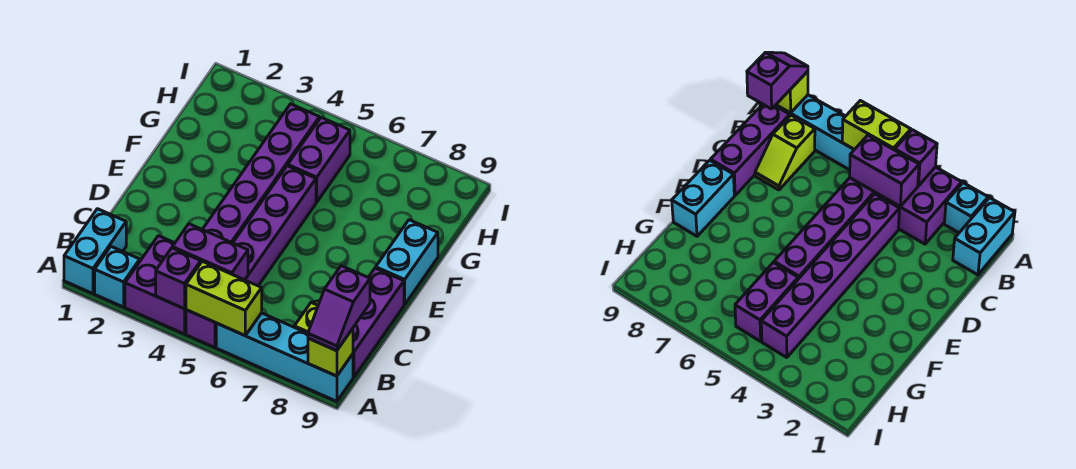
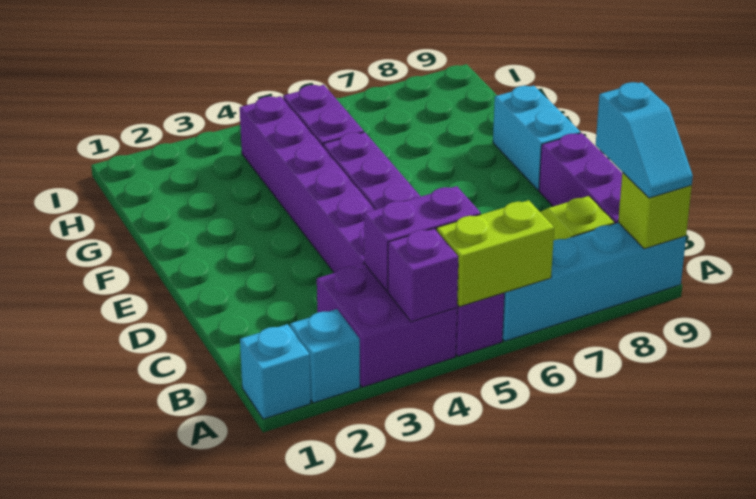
cyan brick A1:B1 level 1 -> cyan brick A1 level 1
purple slope A9:B9 level 3 top B -> cyan slope A9:B9 level 3 top B

